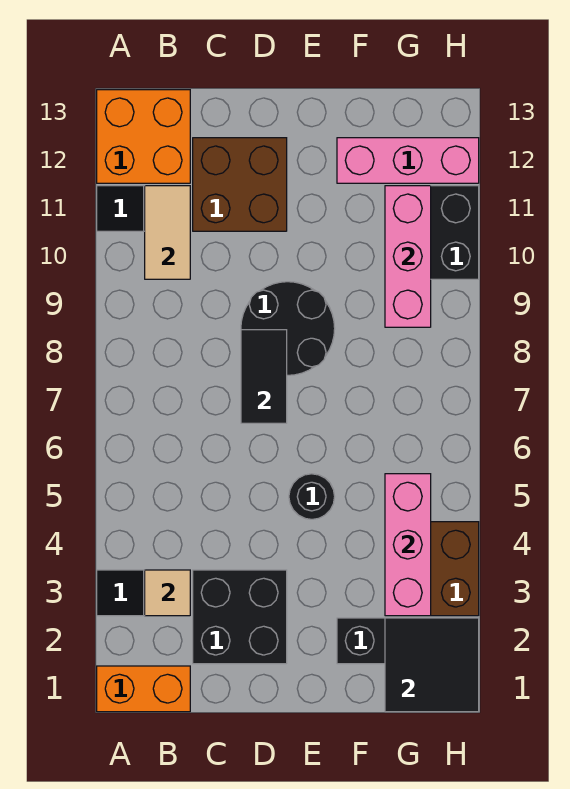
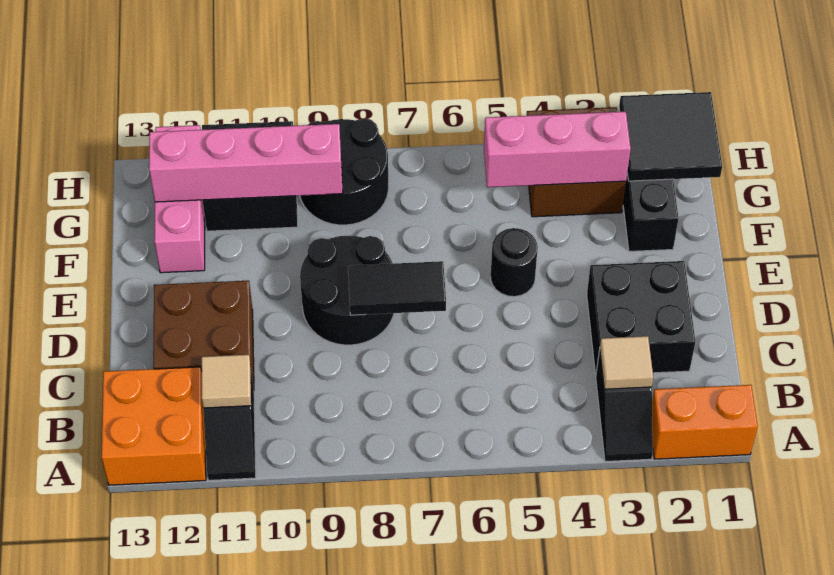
orange brick A1:B1 level 1 -> orange brick A1:A2 level 1
tan tile B10:B11 level 2 -> tan tile B11 level 2
none -> black round brick G8:H9 level 1
pink brick G9:G11 level 2 -> pink brick G9:G12 level 2

